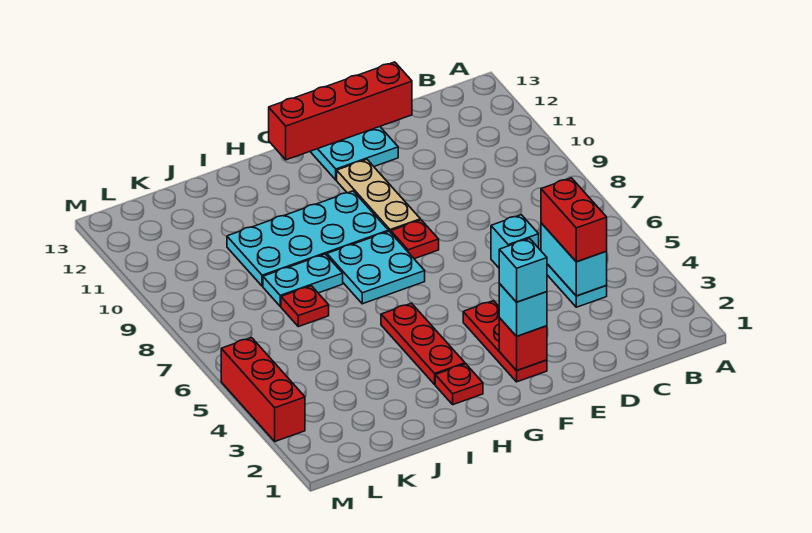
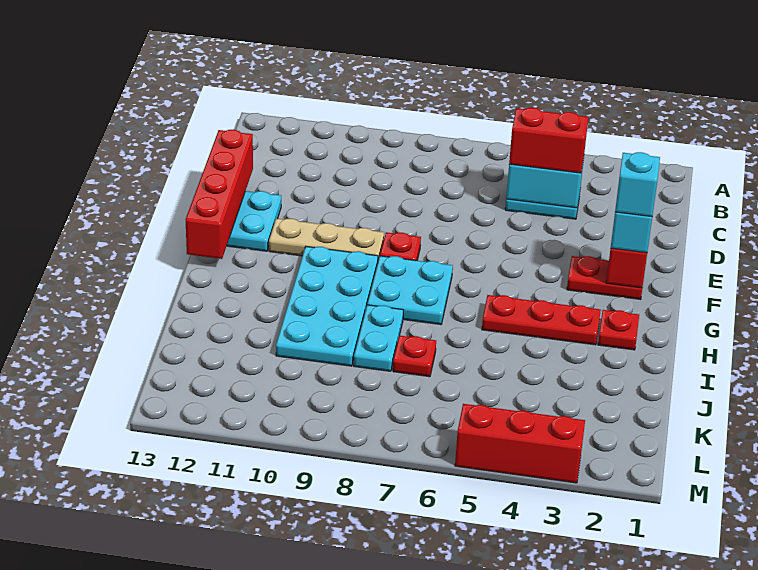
cyan brick D6 level 1 -> none
red plate F2:F4 level 1 -> red plate F2:F3 level 1

